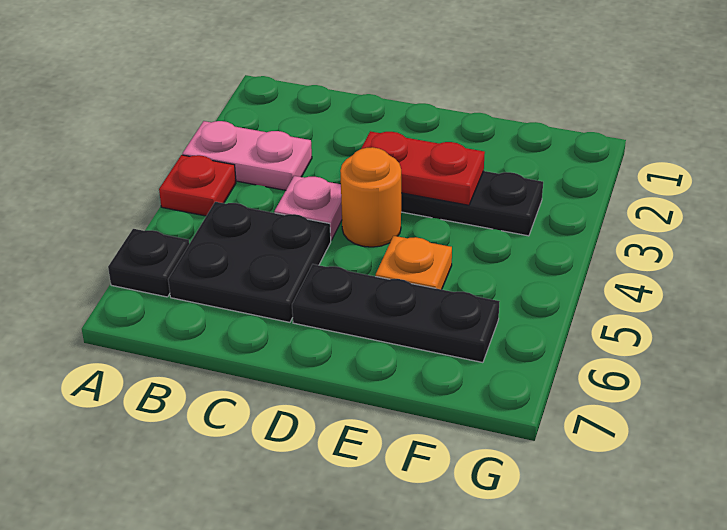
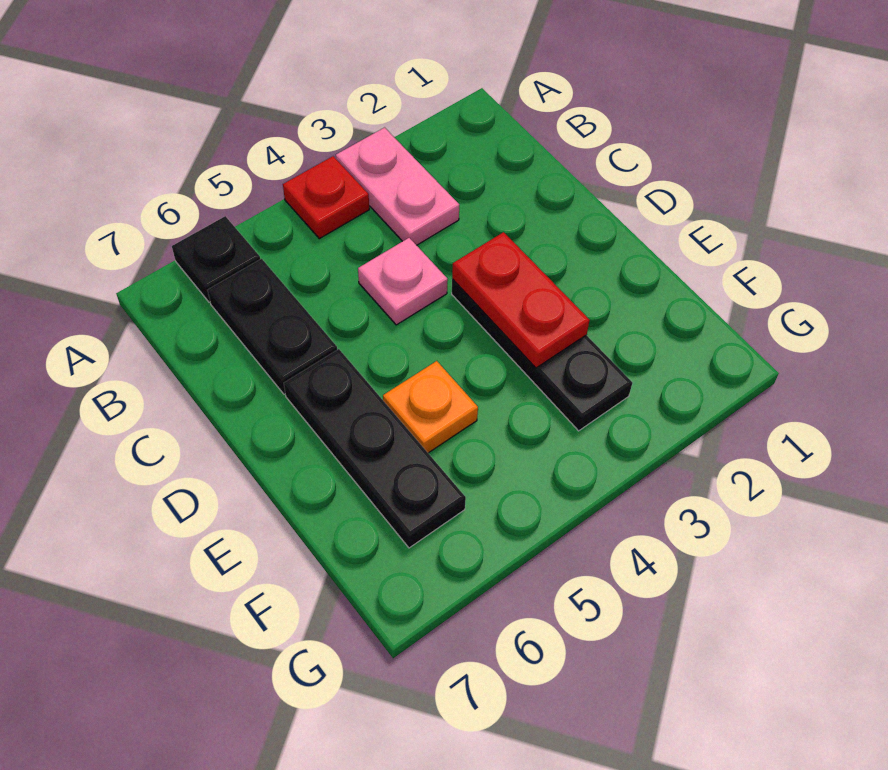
black plate B5:C6 level 1 -> black plate B6:C6 level 1
orange round brick D4 level 1 -> none

